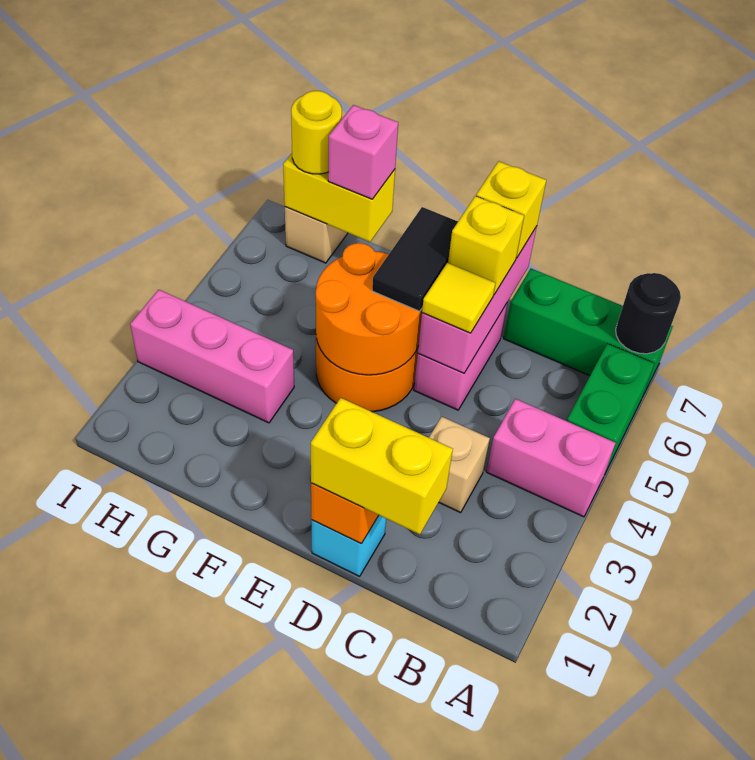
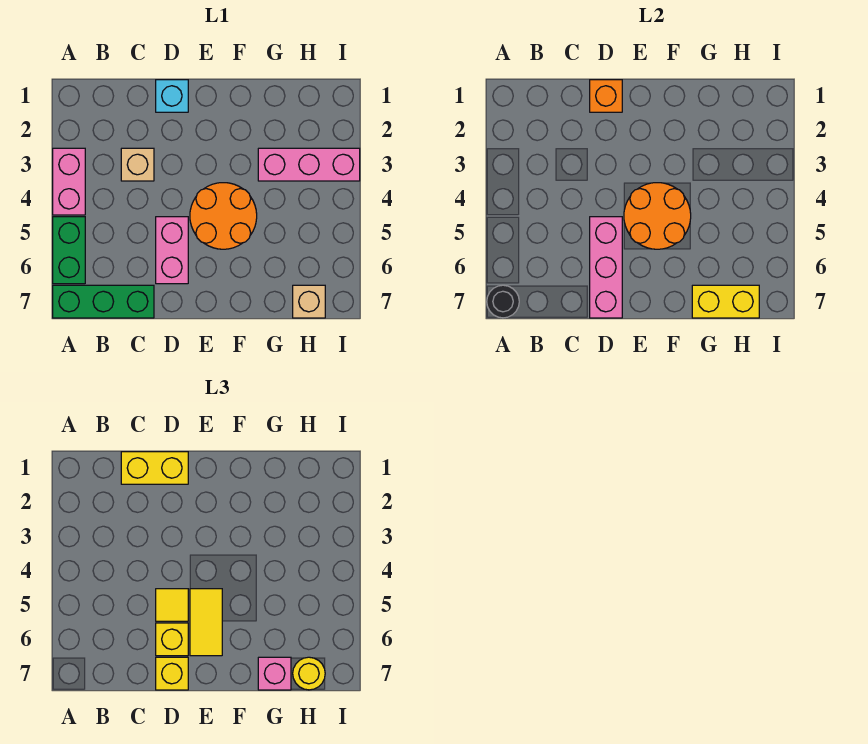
pink brick A4:B4 level 1 -> pink brick A3:A4 level 1
black tile E5:E6 level 3 -> yellow tile E5:E6 level 3

